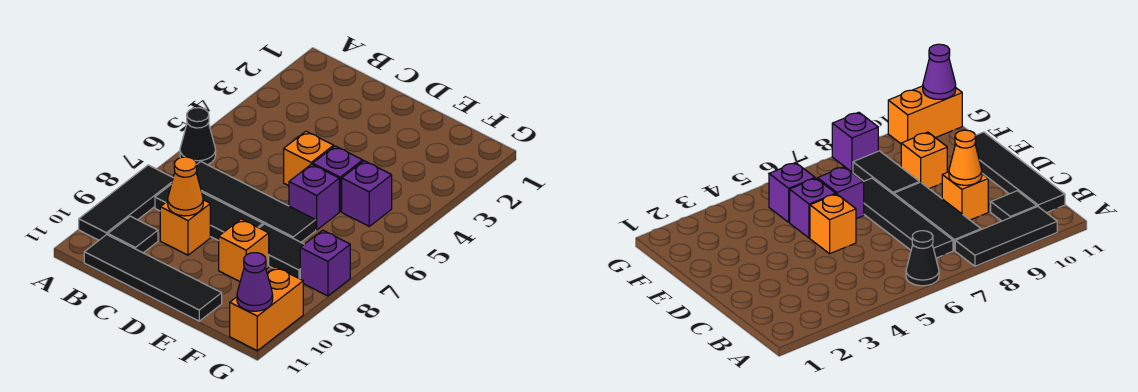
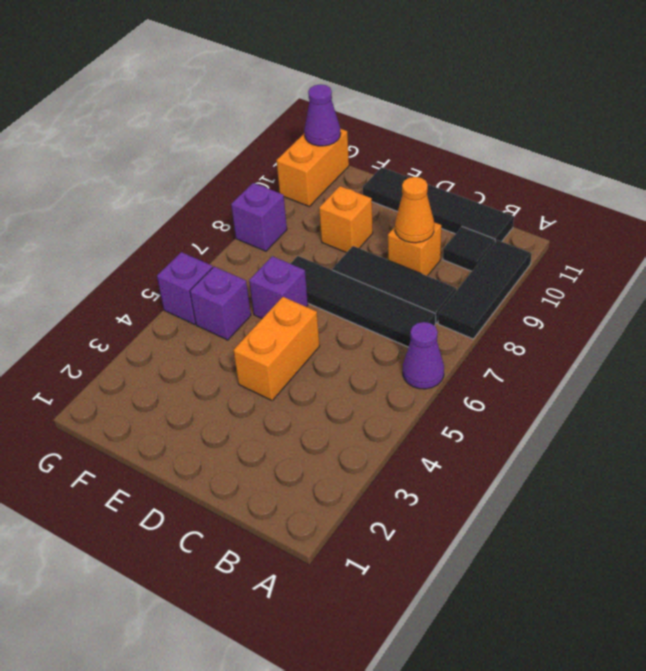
black cone A6 level 1 -> purple cone A6 level 1
orange brick D5 level 1 -> orange brick D4:D5 level 1
purple brick E5 level 1 -> purple brick G5 level 1
black tile E8:F8 level 1 -> none

